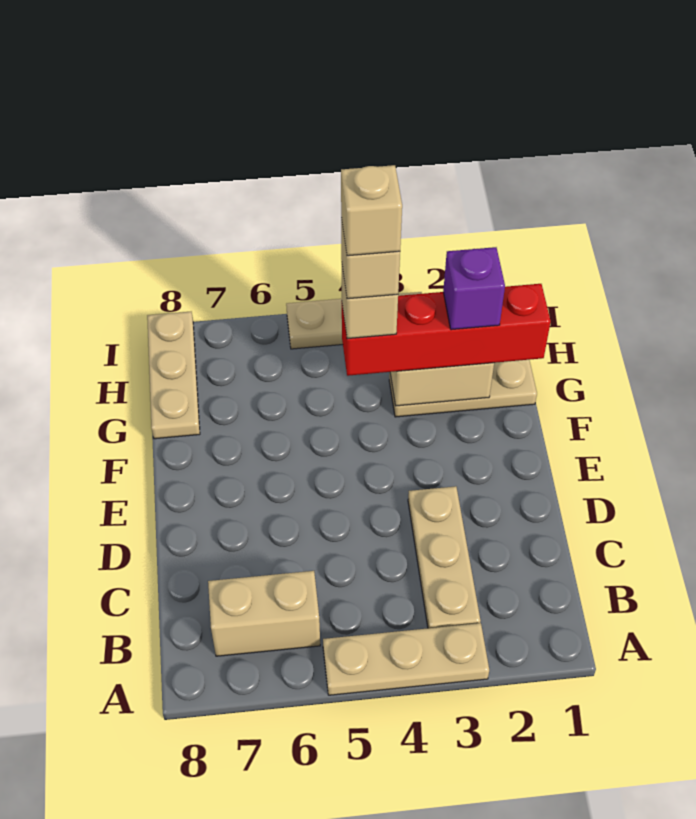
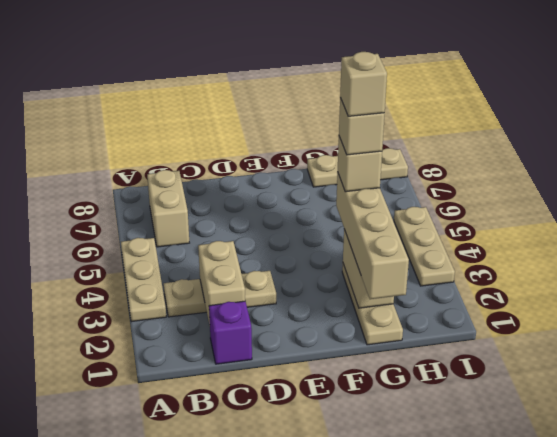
none -> tan brick C2:C3 level 2
red brick G1:G4 level 3 -> tan brick G1:G4 level 3
purple brick G2 level 4 -> purple brick C1 level 1

